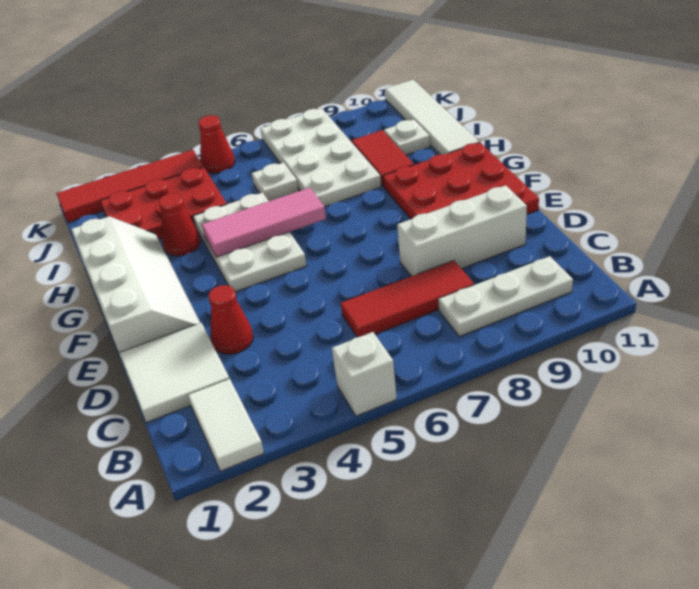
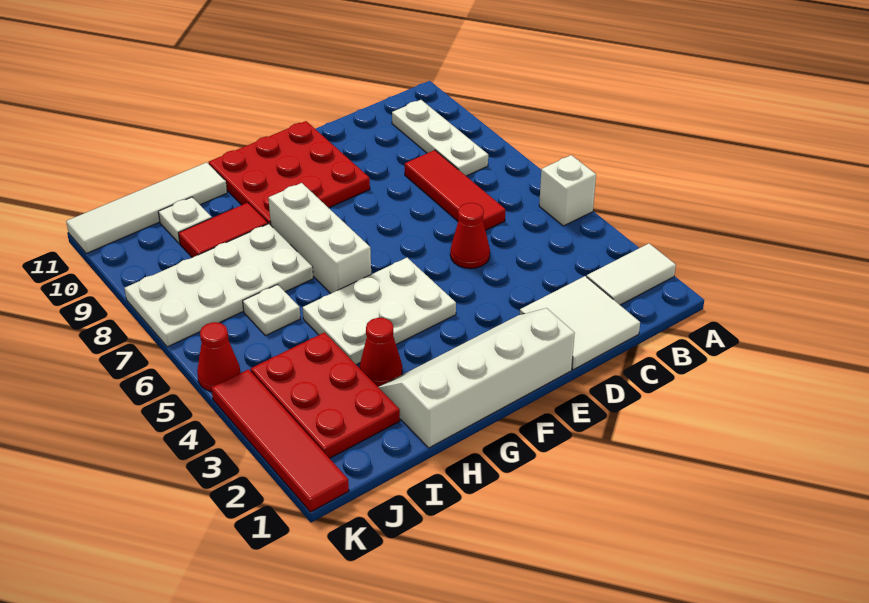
red cone D3 level 1 -> red cone D5 level 1
white brick D8:D10 level 1 -> white brick G6:G8 level 1
pink tile G4:G6 level 2 -> none

